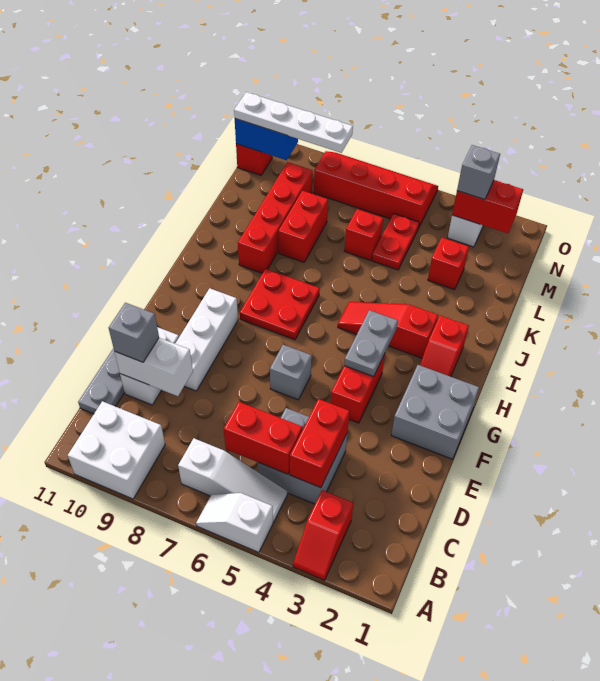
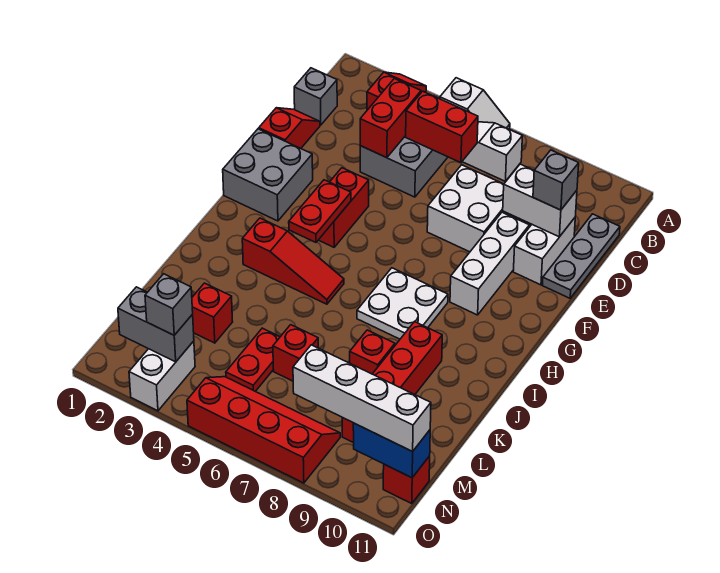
white brick A9:B10 level 1 -> white brick D7:E8 level 1
grey brick F6 level 1 -> grey brick C1 level 1
grey plate G4:H4 level 2 -> red plate G4:H4 level 2
red slope H2:I2 level 1 top I -> red slope D1:E1 level 1 top E
red plate H7:I8 level 1 -> white plate H7:I8 level 1
red brick K8:L8 level 1 -> red brick K8 level 1
red brick N2:N3 level 2 -> grey brick N2:N3 level 2
red slope N5:O8 level 1 top N -> red slope N5:O8 level 1 top O
white plate N8:N11 level 3 -> white brick N8:N11 level 3

